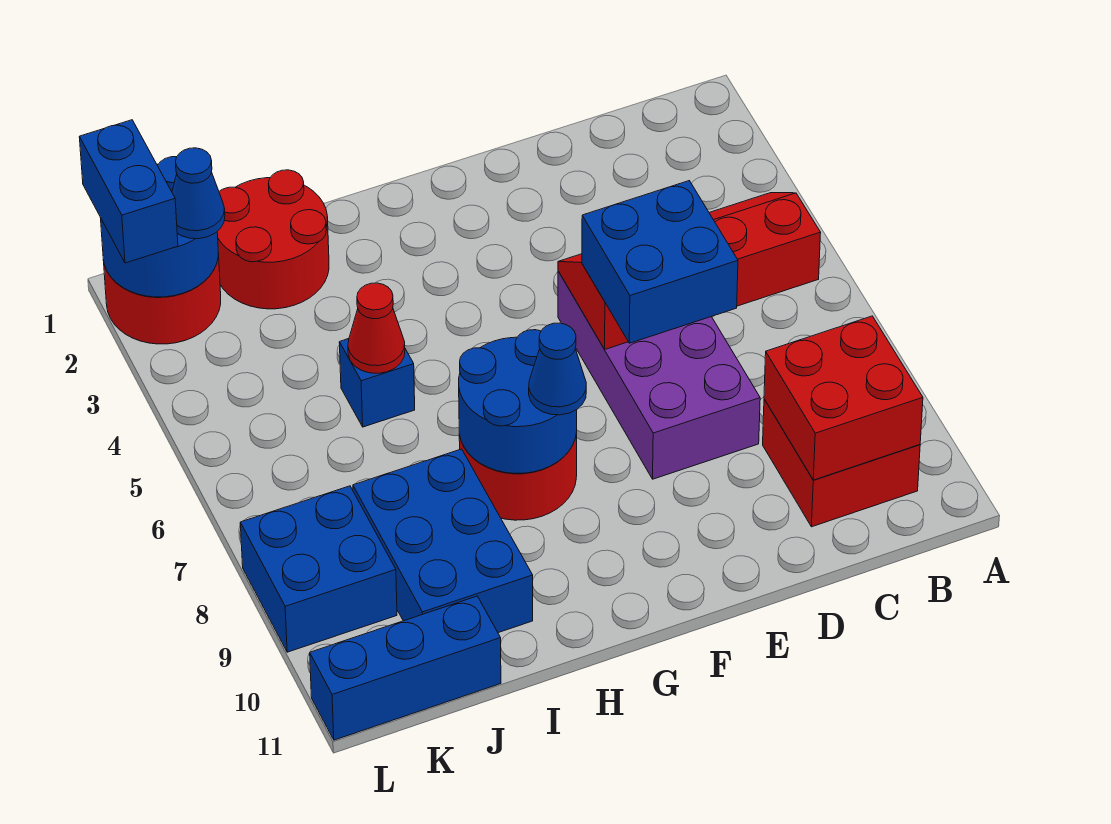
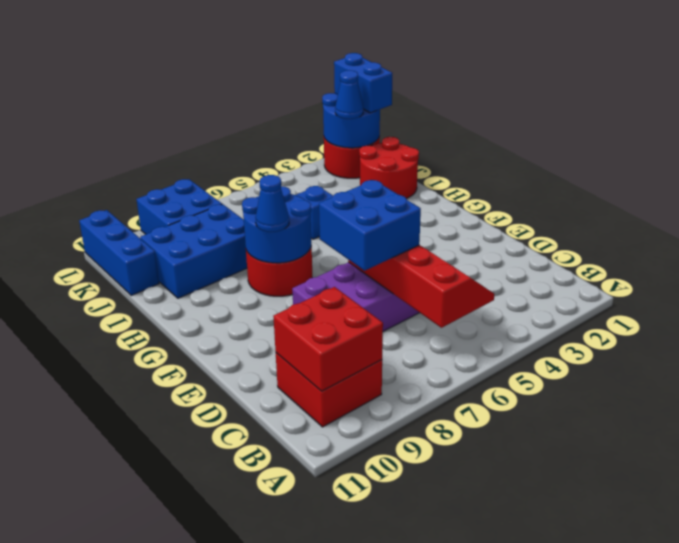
red cone I5 level 2 -> none
blue brick L1:L2 level 3 -> blue brick K1:L1 level 3

